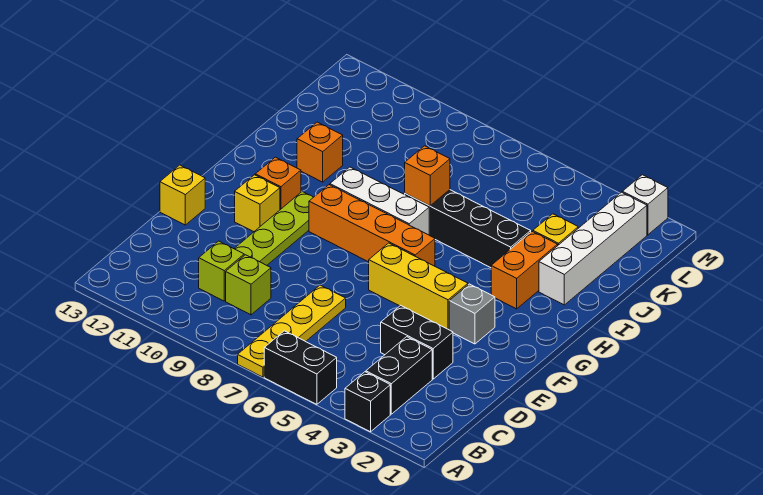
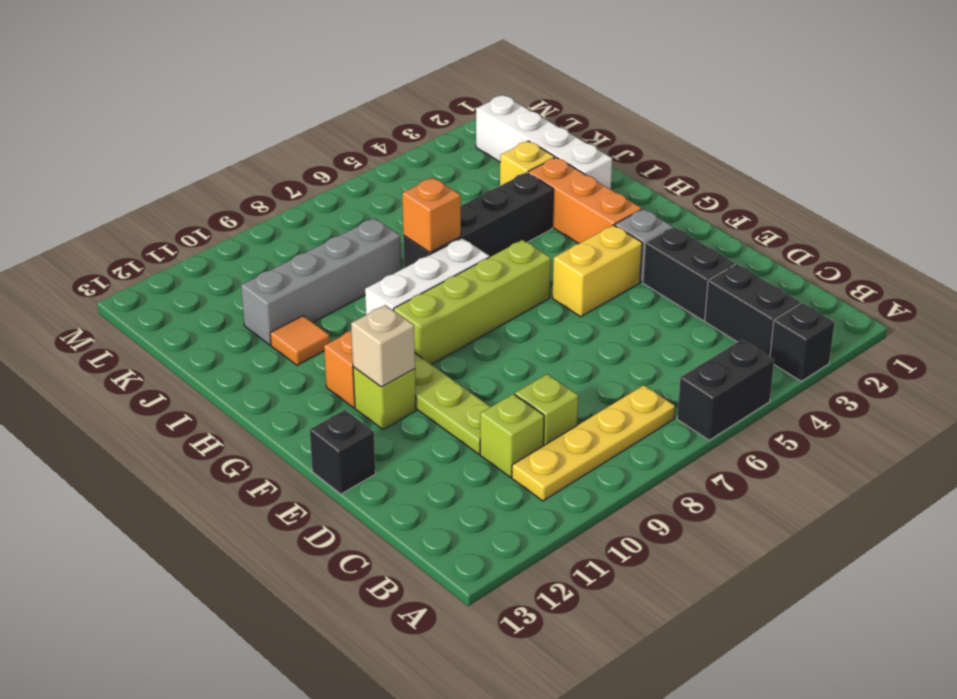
yellow plate A7:D7 level 1 -> yellow plate B7:B10 level 1
black brick D3:D4 level 1 -> black brick D3:E3 level 1
yellow brick E13 level 1 -> black brick E13 level 1
yellow brick F4:F6 level 1 -> yellow brick F4:F5 level 1
yellow brick F11 level 1 -> lime brick F11 level 1
none -> tan brick F11 level 2
orange brick G6:G9 level 1 -> lime brick G6:G9 level 1
orange brick H3:I3 level 1 -> orange brick G3:I3 level 1
orange brick I11 level 1 -> orange tile I11 level 1
none -> grey brick J8:J11 level 1
white brick M2 level 1 -> none

